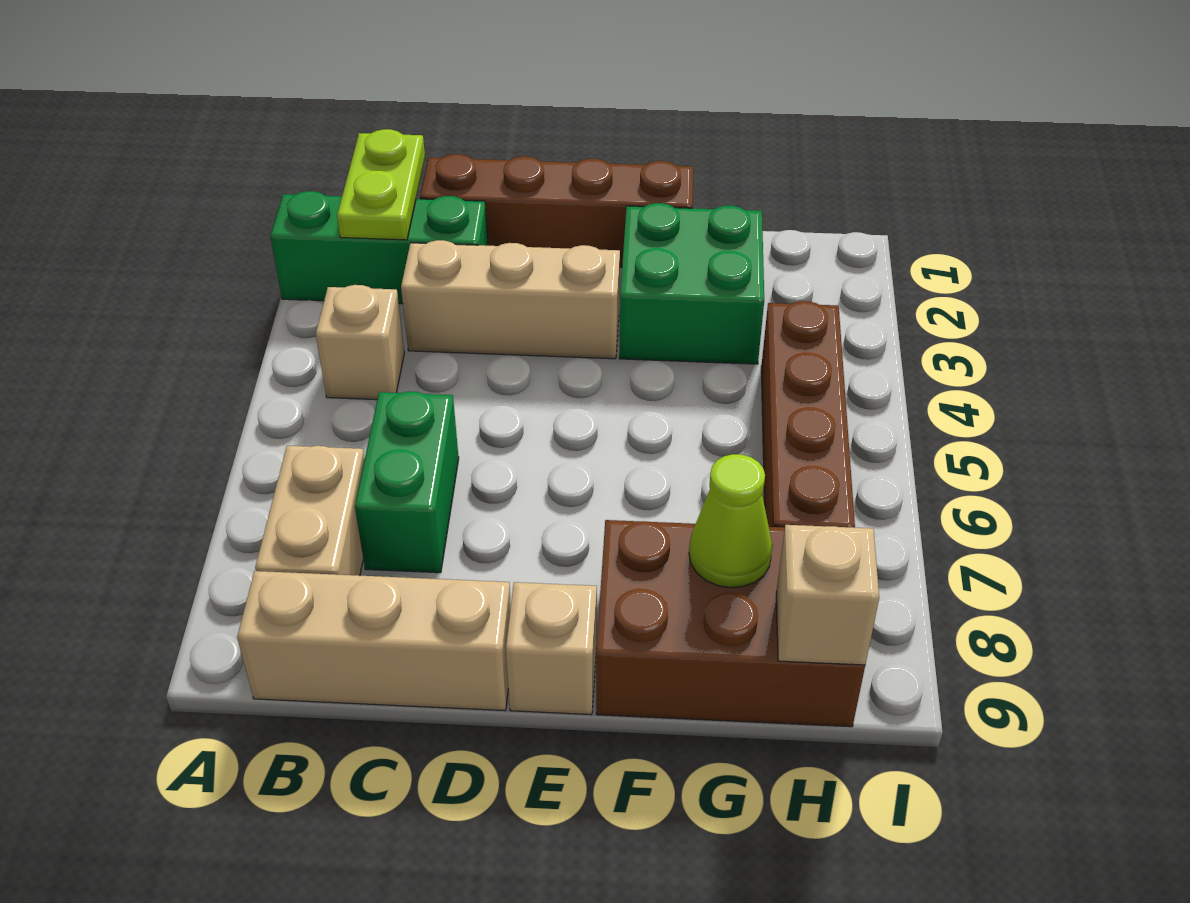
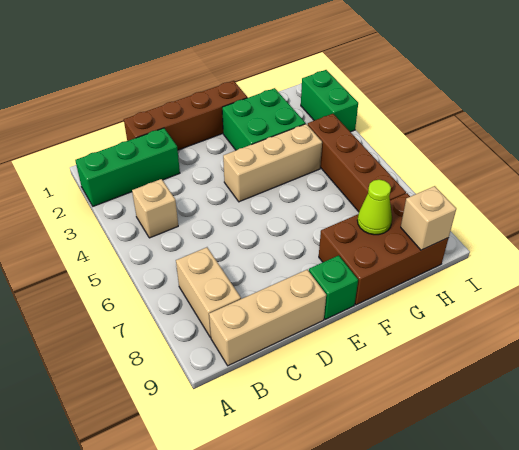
lime plate B1:B2 level 2 -> none
tan brick C3:E3 level 1 -> tan brick E4:G4 level 1
green brick C6:C7 level 1 -> green brick I2:I3 level 1
tan brick E9 level 1 -> green brick E9 level 1

